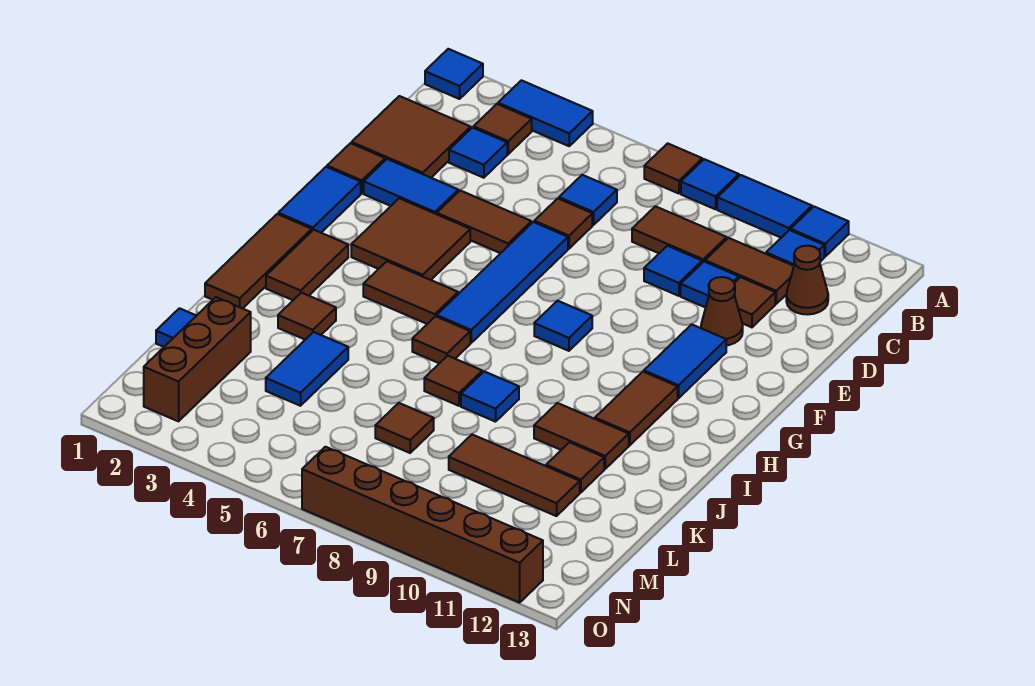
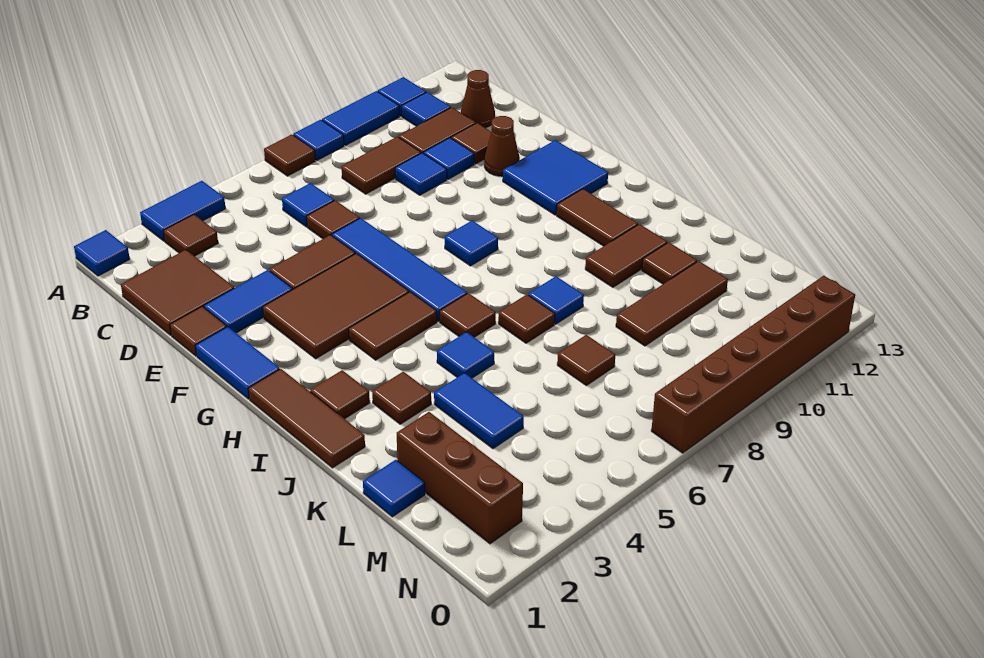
blue tile C3 level 1 -> blue tile J5 level 1
brown tile F3:G4 level 1 -> brown tile F3:G5 level 1
blue tile F11:G11 level 1 -> blue tile F11:G12 level 1
brown tile H2:I2 level 1 -> brown tile I2 level 1

